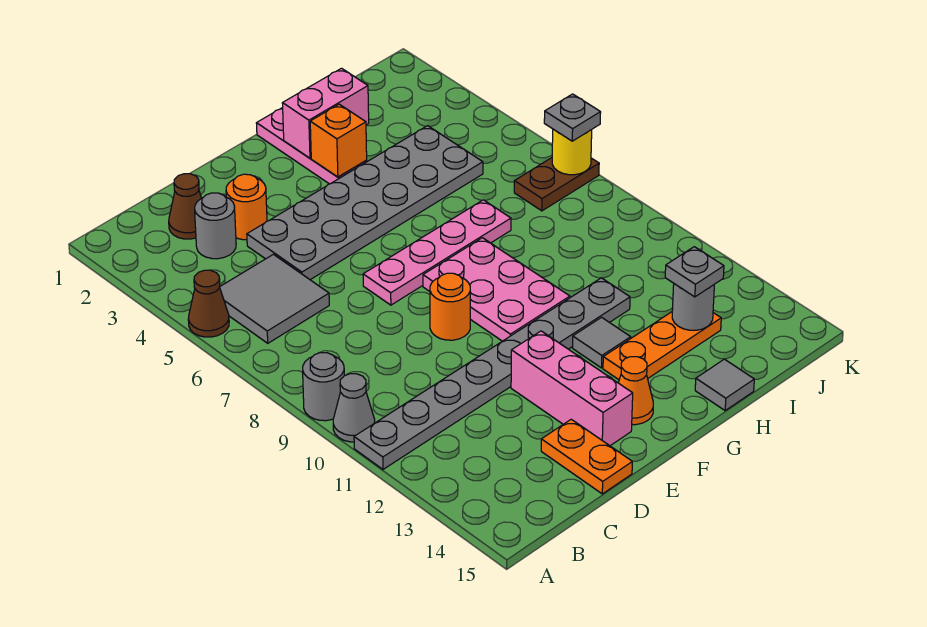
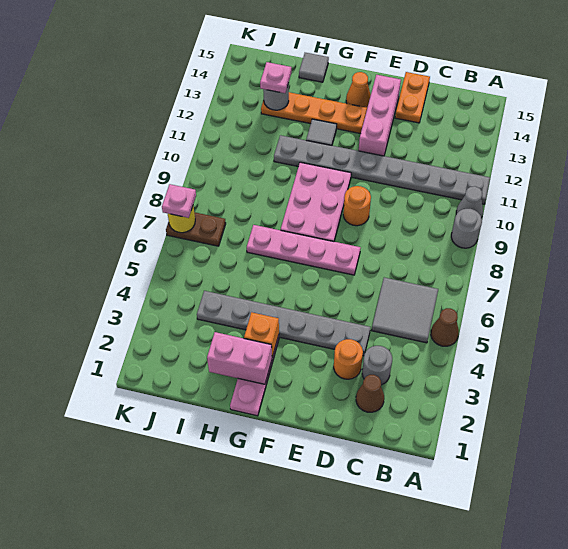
grey plate D4:I5 level 1 -> grey plate D4:I4 level 1
orange plate G13:I13 level 1 -> orange plate F13:I13 level 1
grey plate I13 level 3 -> pink plate I13 level 3
grey plate K7 level 3 -> pink plate K7 level 3

